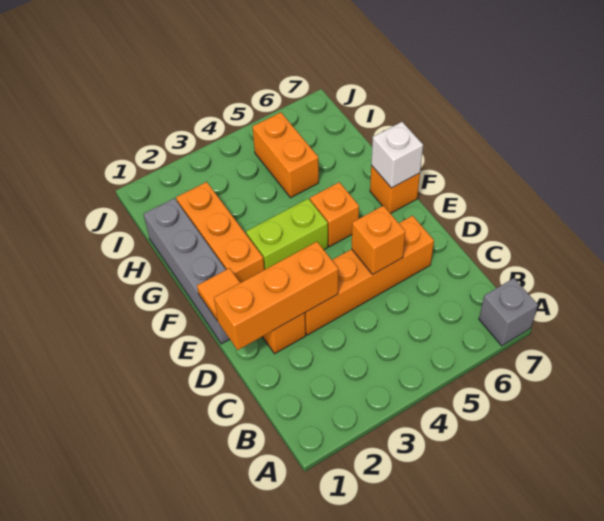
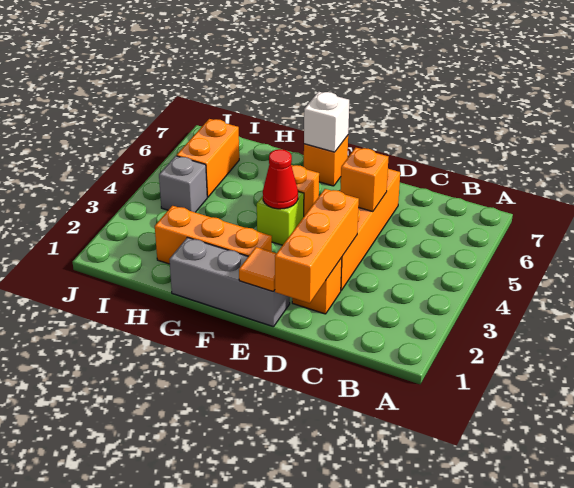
grey brick A7 level 1 -> grey brick I4 level 1
grey brick E1:H1 level 1 -> grey brick E1:G1 level 1
lime brick F3:F4 level 1 -> lime brick F4 level 1
none -> red cone F4 level 2
orange brick H5:I5 level 1 -> orange brick I5:I6 level 1

